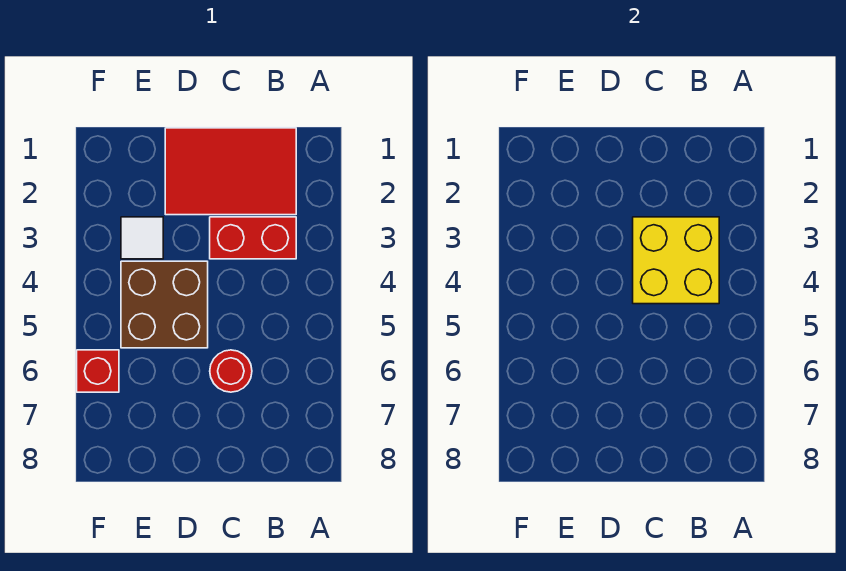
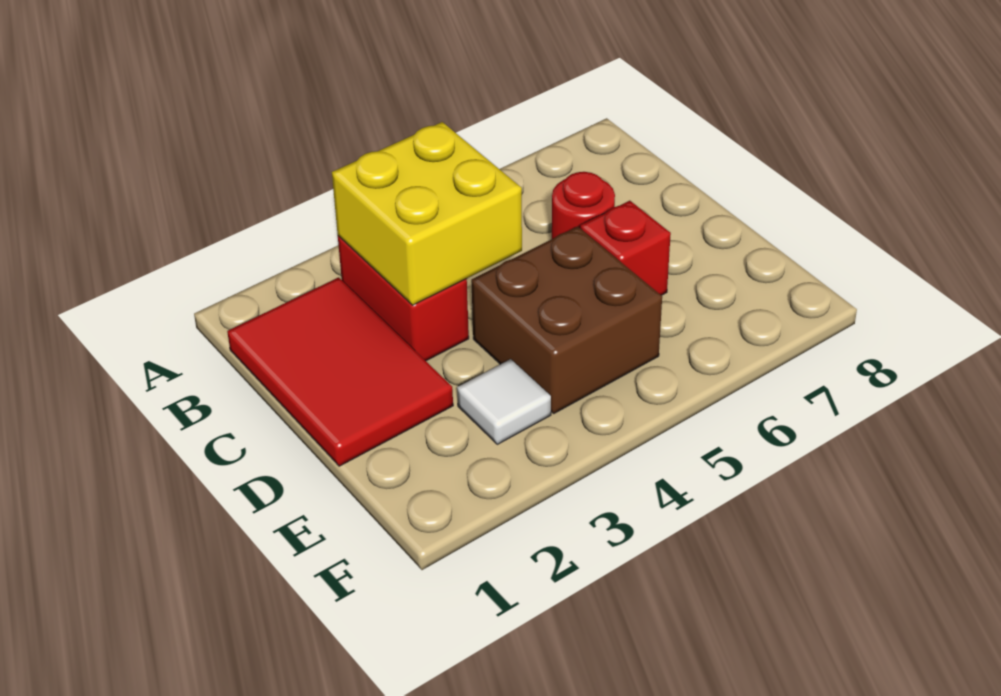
red brick F6 level 1 -> red brick D6 level 1

